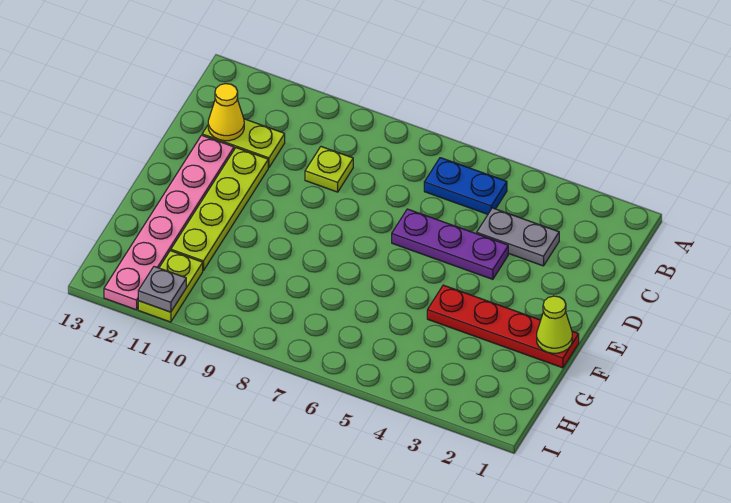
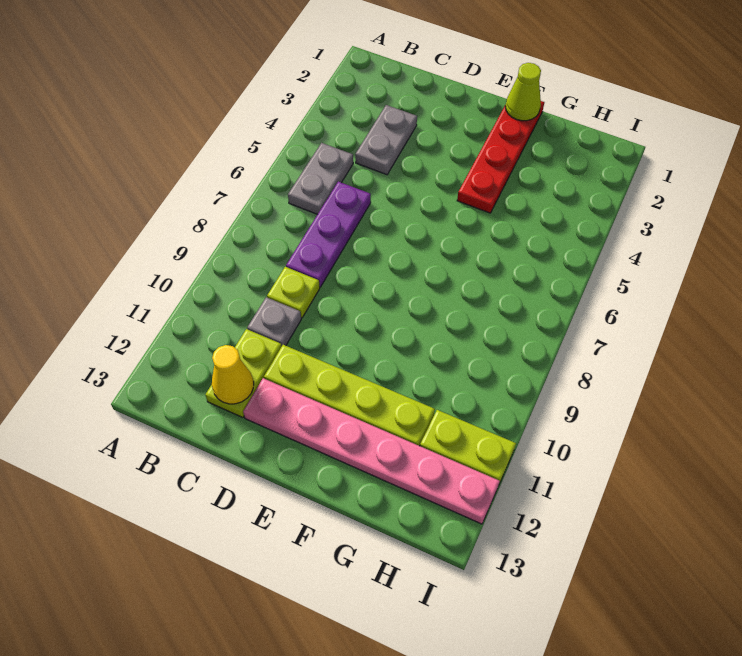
blue plate B5:B6 level 1 -> grey plate B5:B6 level 1
purple plate D4:D6 level 1 -> purple plate C6:C8 level 1
grey plate I11 level 2 -> grey plate C10 level 1

